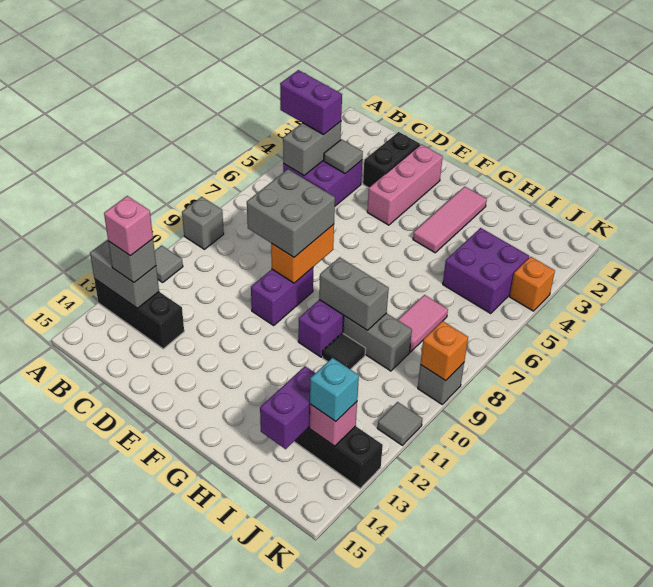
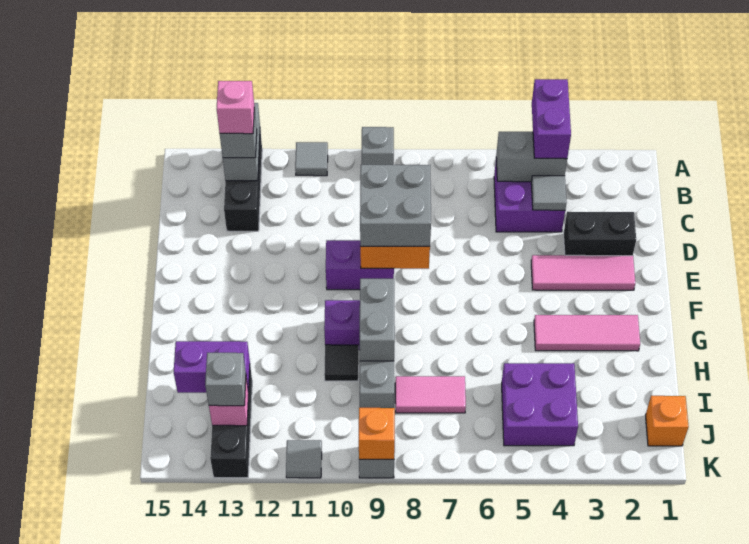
pink brick E2:E4 level 1 -> pink tile E2:E4 level 1
cyan brick J13 level 3 -> grey brick J13 level 3
orange brick K4 level 1 -> orange brick J1 level 1

